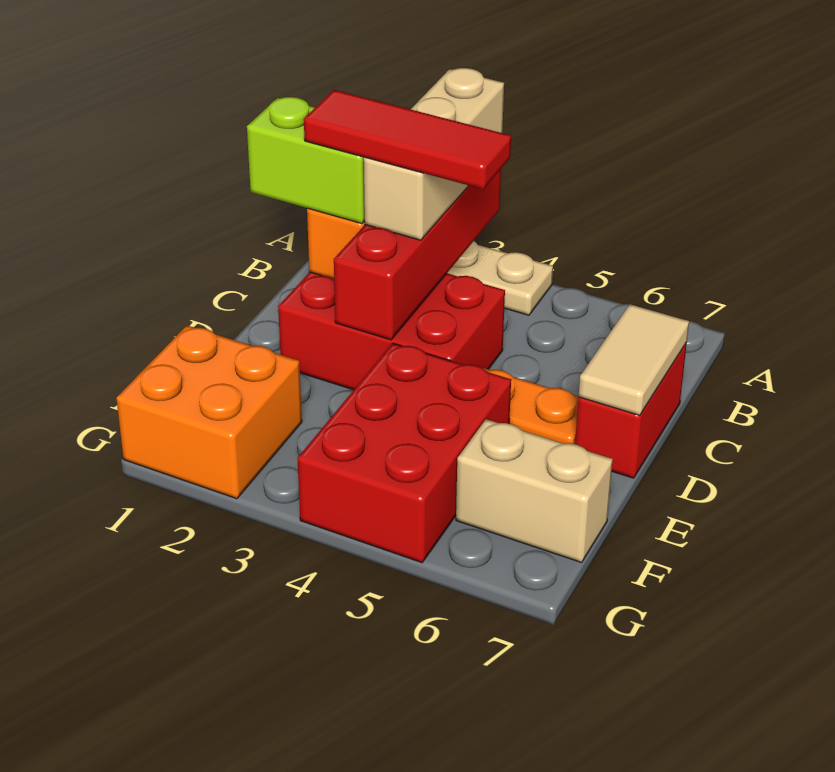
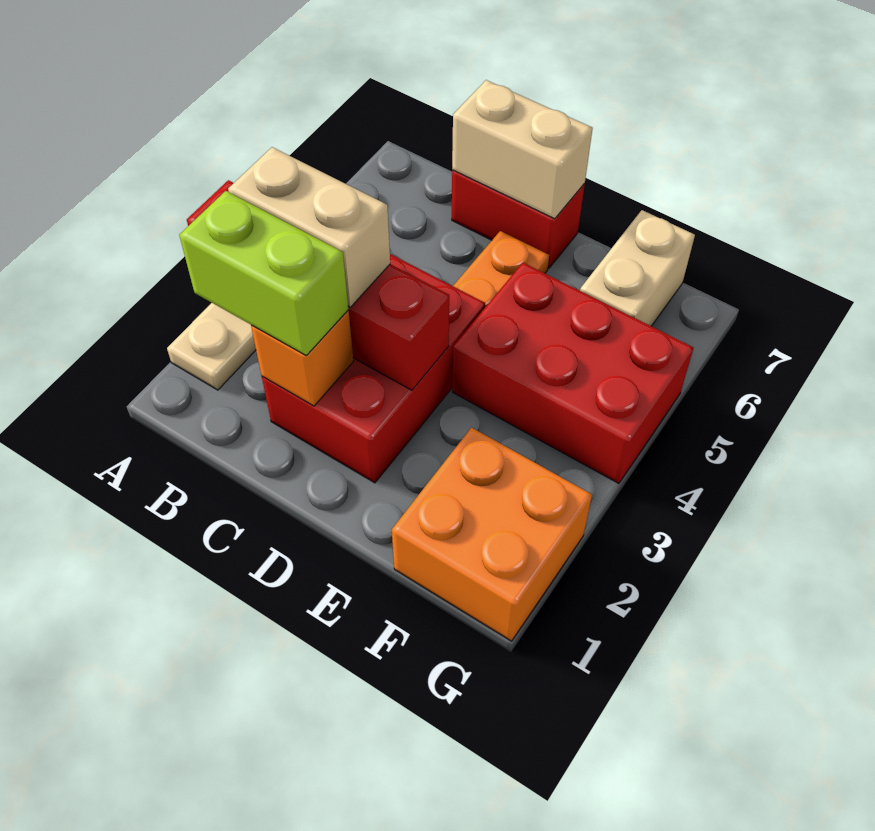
tan brick A3:C3 level 3 -> tan brick B3:C3 level 3
lime brick C1:C2 level 3 -> lime brick B2:C2 level 3
red tile C2:C4 level 4 -> none
tan tile C7:D7 level 2 -> tan brick C7:D7 level 2

